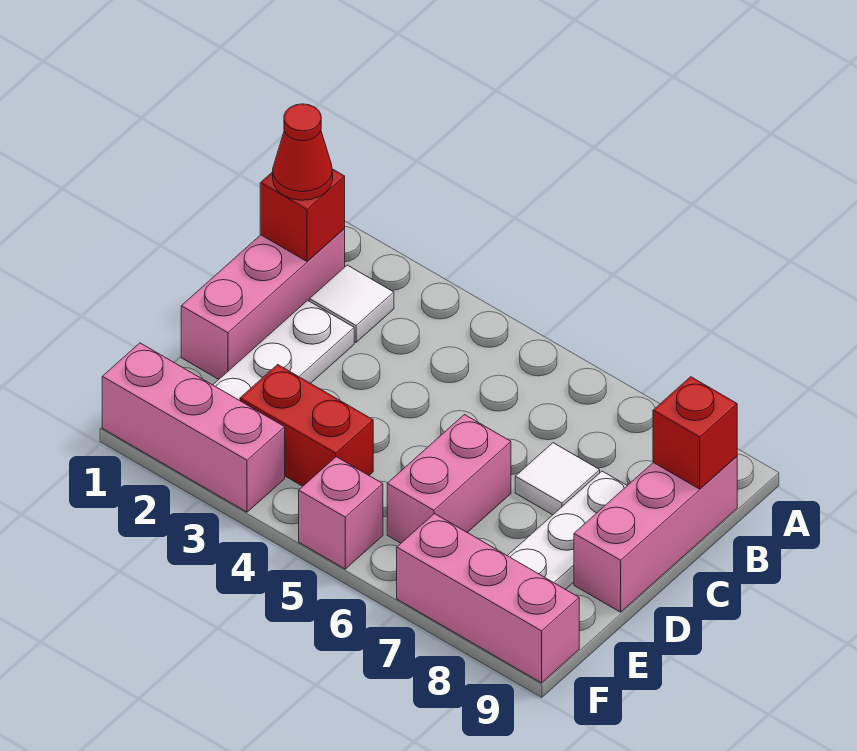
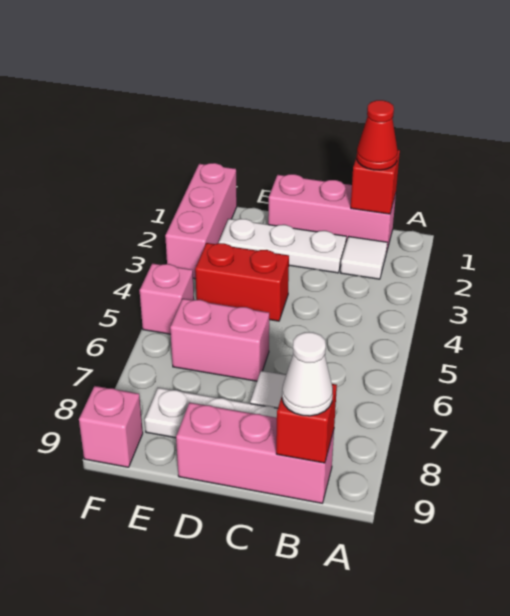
none -> white cone B9 level 3
red brick E3:E4 level 1 -> red brick D4:E4 level 1
pink brick F7:F9 level 1 -> pink brick F9 level 1

